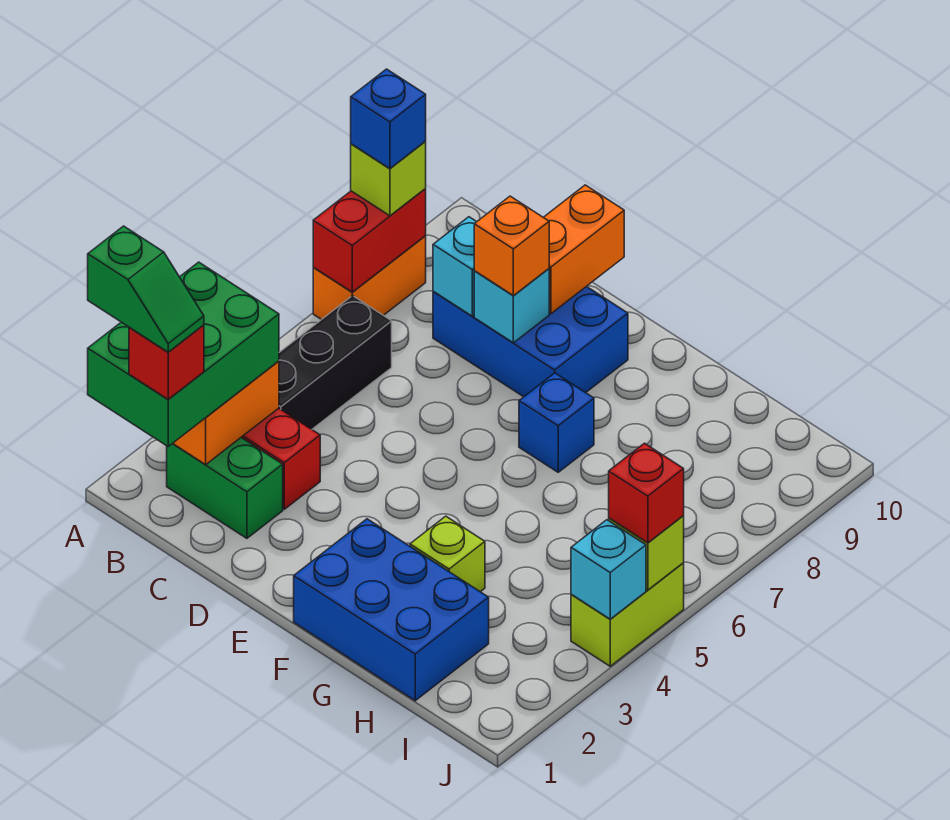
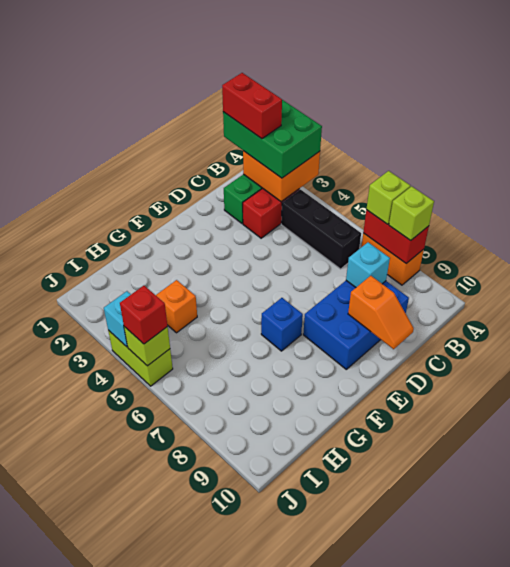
green slope A1:B1 level 5 top A -> none
blue brick A8 level 4 -> none
red brick B1 level 4 -> red brick B1:B2 level 4
cyan brick D8 level 2 -> none
orange brick D8 level 3 -> orange brick H4 level 1
orange brick D9:D10 level 2 -> orange slope D9:D10 level 2 top 9
blue brick F1:H2 level 1 -> none
lime brick G3 level 1 -> lime brick A7 level 3

